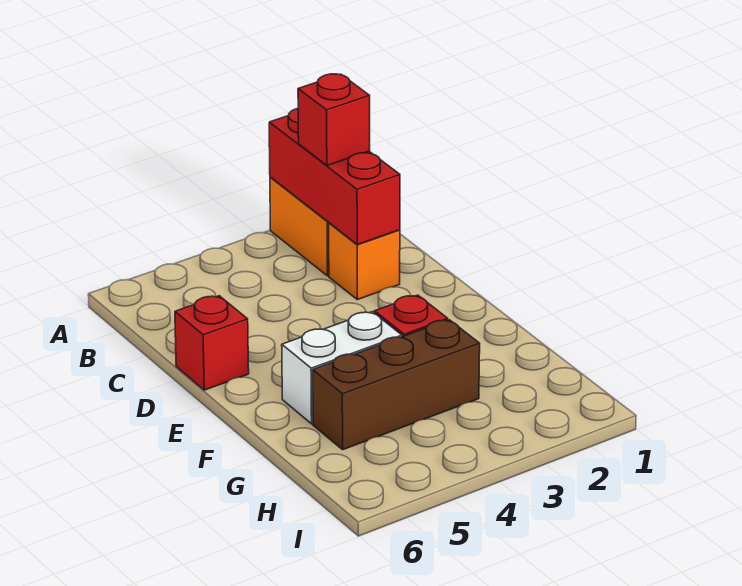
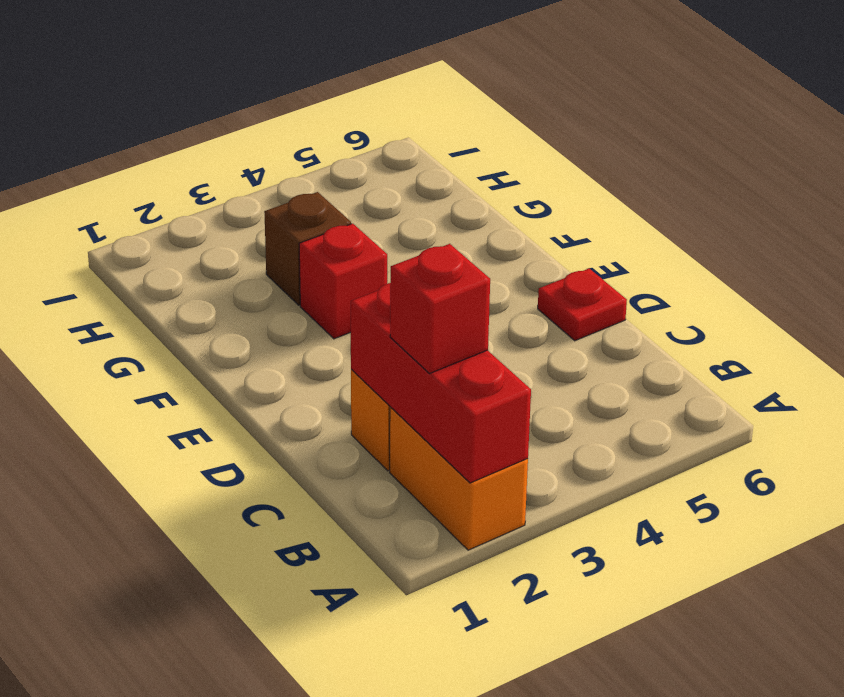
red brick D6 level 1 -> red plate D6 level 1
white brick F4:F5 level 1 -> none
brown brick G3:G5 level 1 -> brown brick G3 level 1

